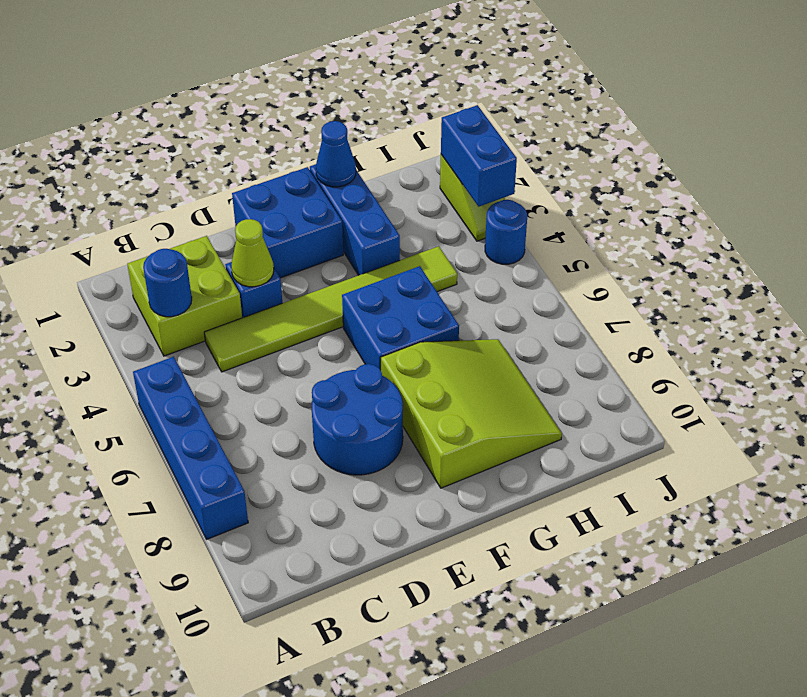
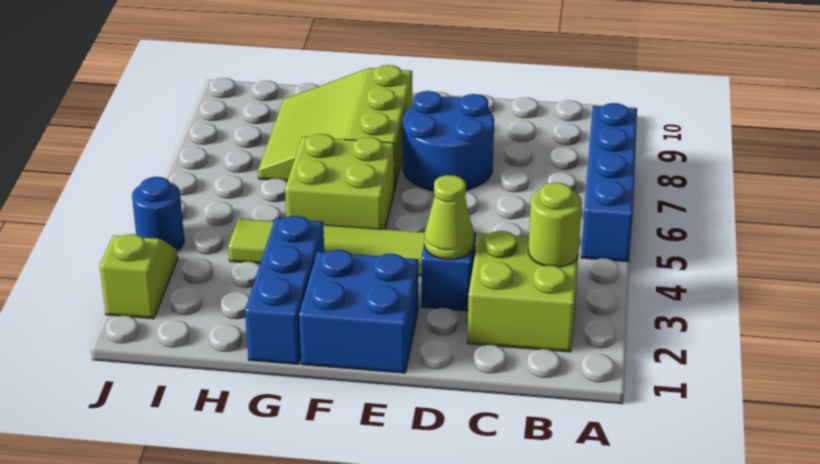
blue round brick B3 level 2 -> lime round brick B3 level 2
blue brick F5:G6 level 1 -> lime brick F5:G6 level 1
blue cone G1 level 2 -> none
blue brick J2:J3 level 2 -> none

